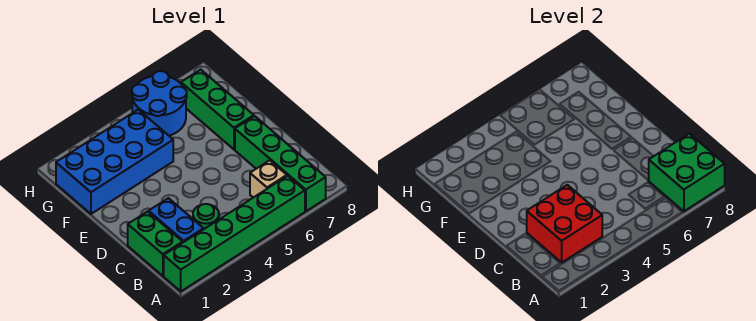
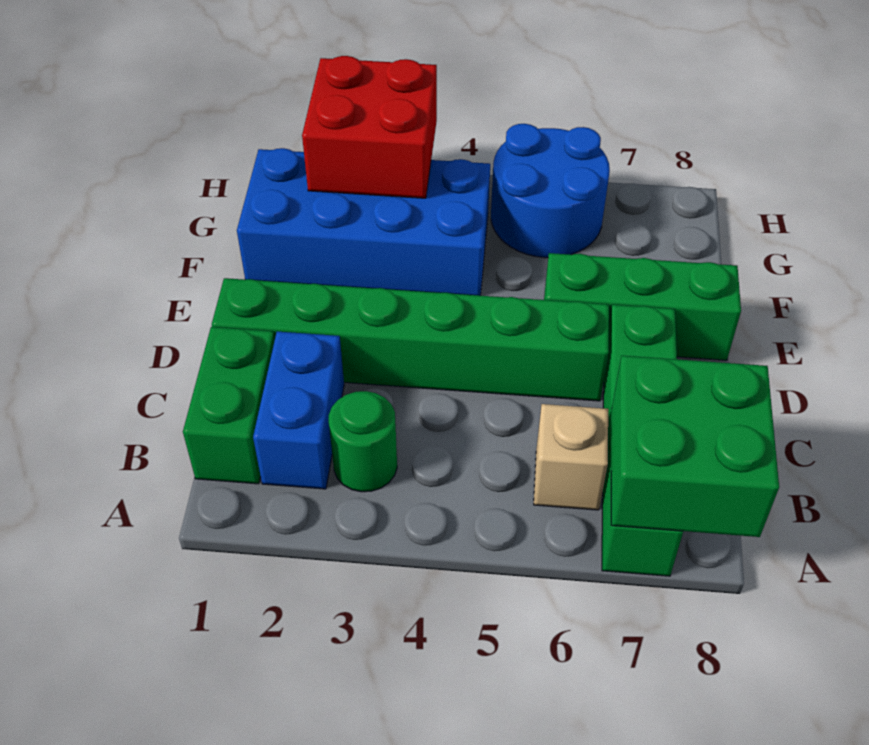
green brick A1:A6 level 1 -> green brick D1:D6 level 1
red brick B2:C3 level 2 -> red brick G2:H3 level 2
green brick E7:G7 level 1 -> green brick E6:E8 level 1

